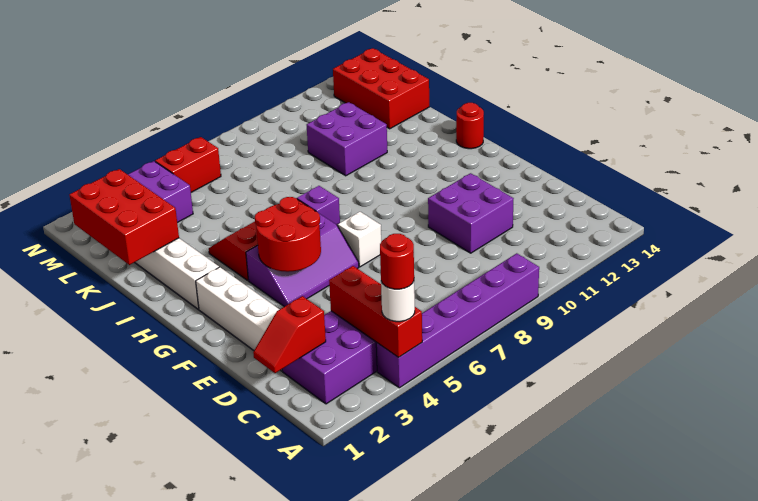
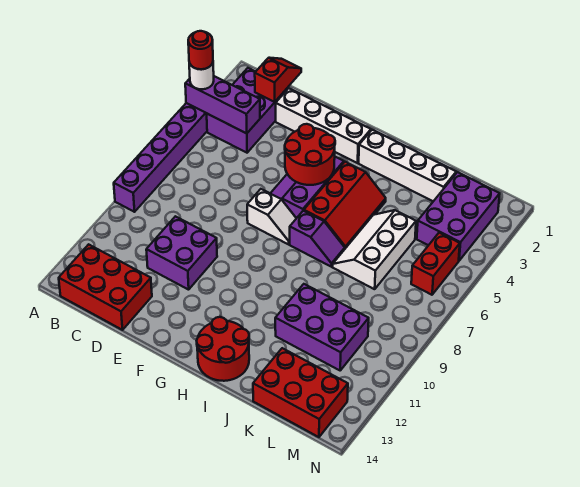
red brick A4:C4 level 2 -> purple brick A4:C4 level 2
red round brick H14 level 1 -> red round brick H13:I14 level 1
red brick J1:L2 level 2 -> red brick B13:D14 level 1
none -> white slope J5:K7 level 1 top K
purple brick J10:K11 level 1 -> purple brick J10:L11 level 1

